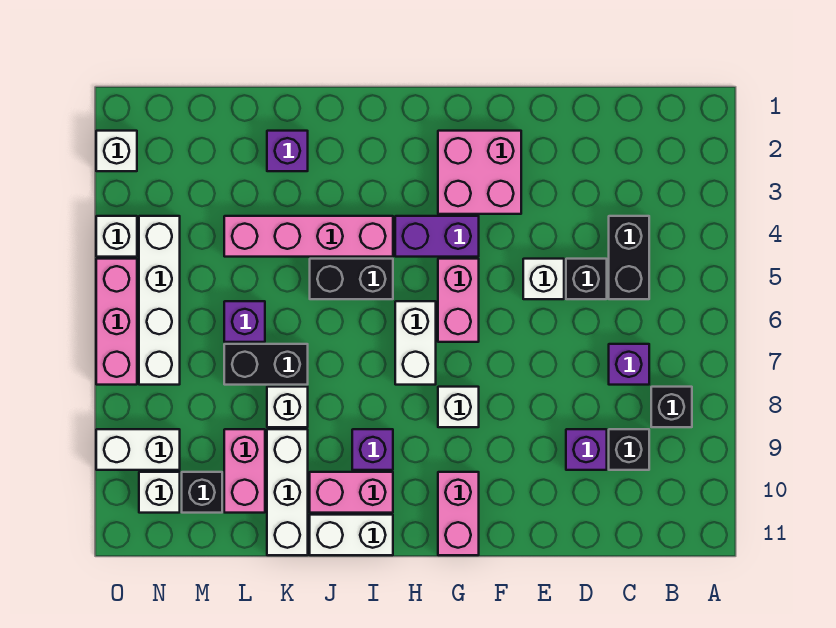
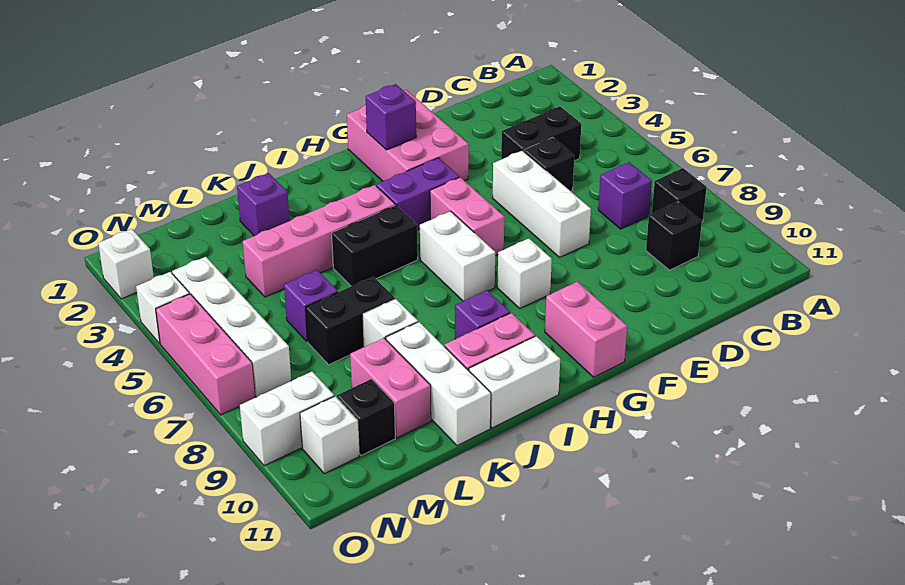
black brick C4:C5 level 1 -> black brick C4:D4 level 1
purple brick D9 level 1 -> purple brick G2 level 2
white brick E5 level 1 -> white brick E5:E7 level 1
pink brick F2:G3 level 1 -> pink brick F1:G3 level 1

